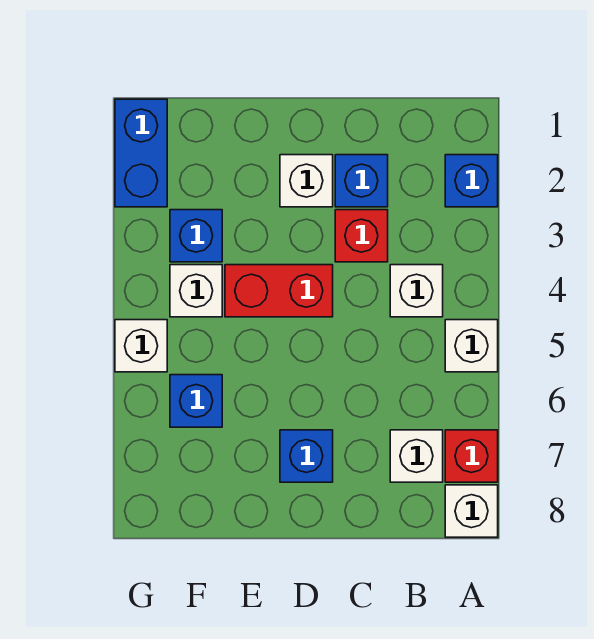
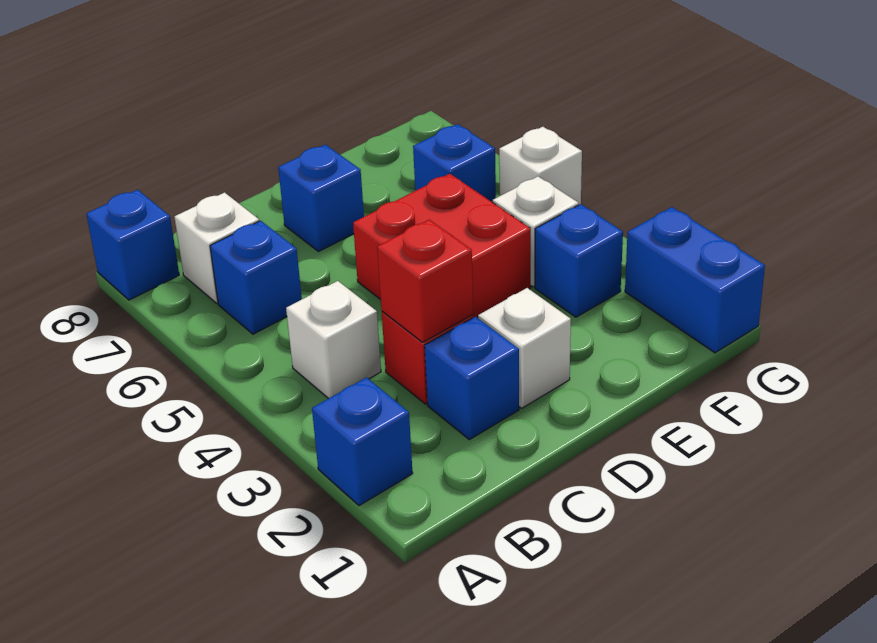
white brick A5 level 1 -> none
red brick A7 level 1 -> red brick C3 level 2
white brick A8 level 1 -> blue brick A8 level 1
none -> blue brick B6 level 1
red brick D4:E4 level 1 -> red brick D4:E5 level 1

